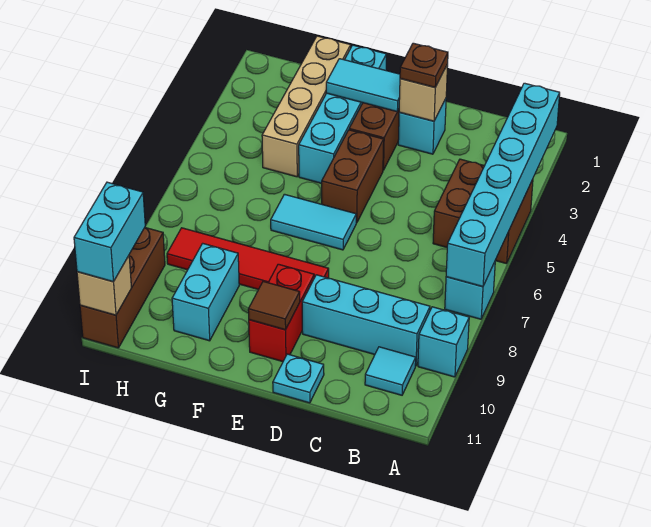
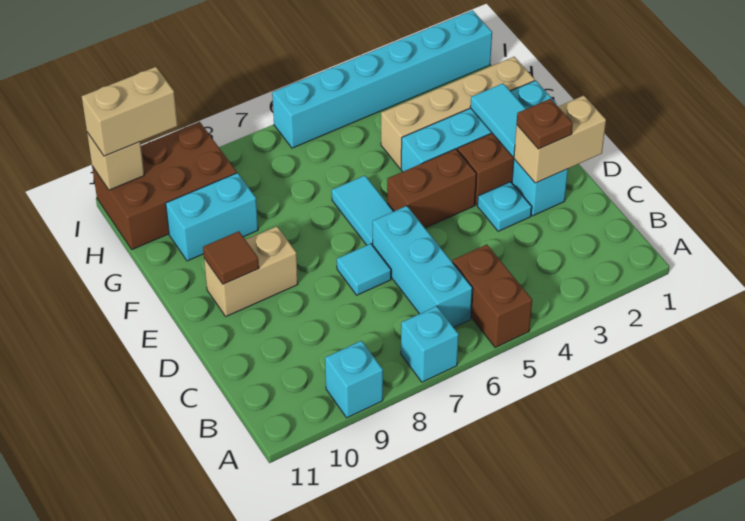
cyan brick A2:A7 level 2 -> cyan brick I1:I6 level 1
brown brick A4:B5 level 1 -> brown brick A5:B5 level 1
cyan brick B9:D9 level 1 -> cyan brick B6:D6 level 1
cyan tile B10 level 1 -> cyan tile D7 level 1
tan brick D2 level 2 -> tan brick D1:D2 level 2
cyan plate D11 level 1 -> cyan plate D3 level 1
red tile E8:H8 level 1 -> none
red brick E9:E10 level 1 -> tan brick E9:E10 level 1
brown brick I9:I11 level 1 -> brown brick H9:I11 level 1
cyan brick I10:I11 level 3 -> tan brick I10:I11 level 3

